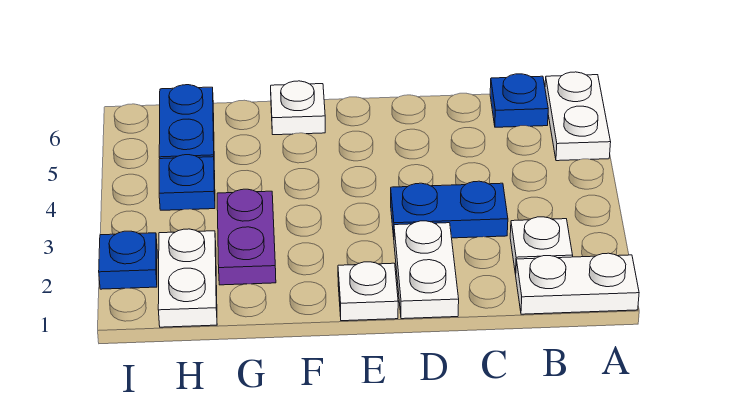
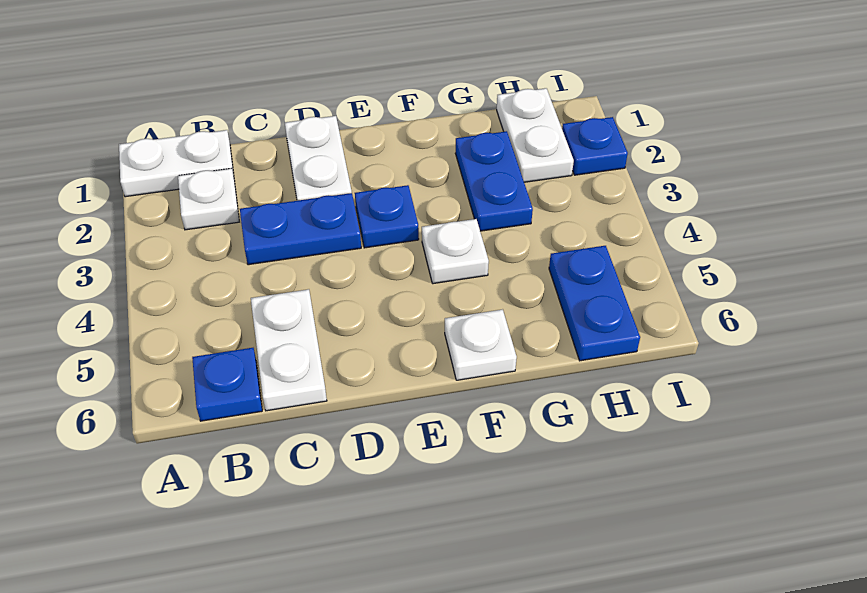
white plate A5:A6 level 1 -> white plate C5:C6 level 1
white plate E1 level 1 -> white plate F4 level 1
purple plate G2:G3 level 1 -> blue plate G2:G3 level 1
blue plate H4 level 1 -> blue plate E3 level 1

